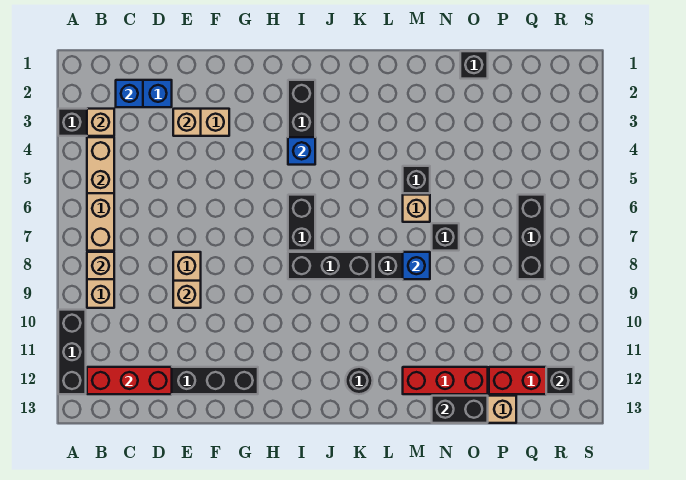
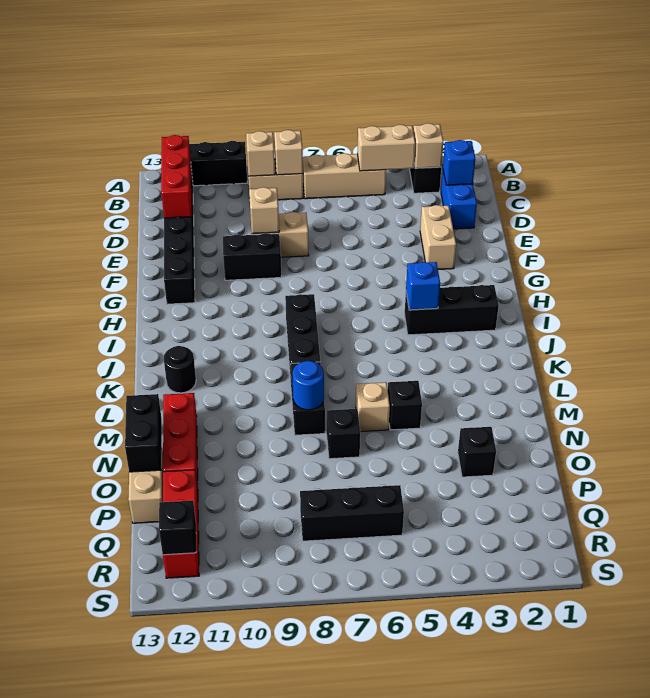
tan brick E3 level 2 -> tan brick B9 level 2
black brick I6:I7 level 1 -> black brick F9:F10 level 1
blue brick M8 level 2 -> blue round brick M8 level 2
black brick O1 level 1 -> black brick O3 level 1

